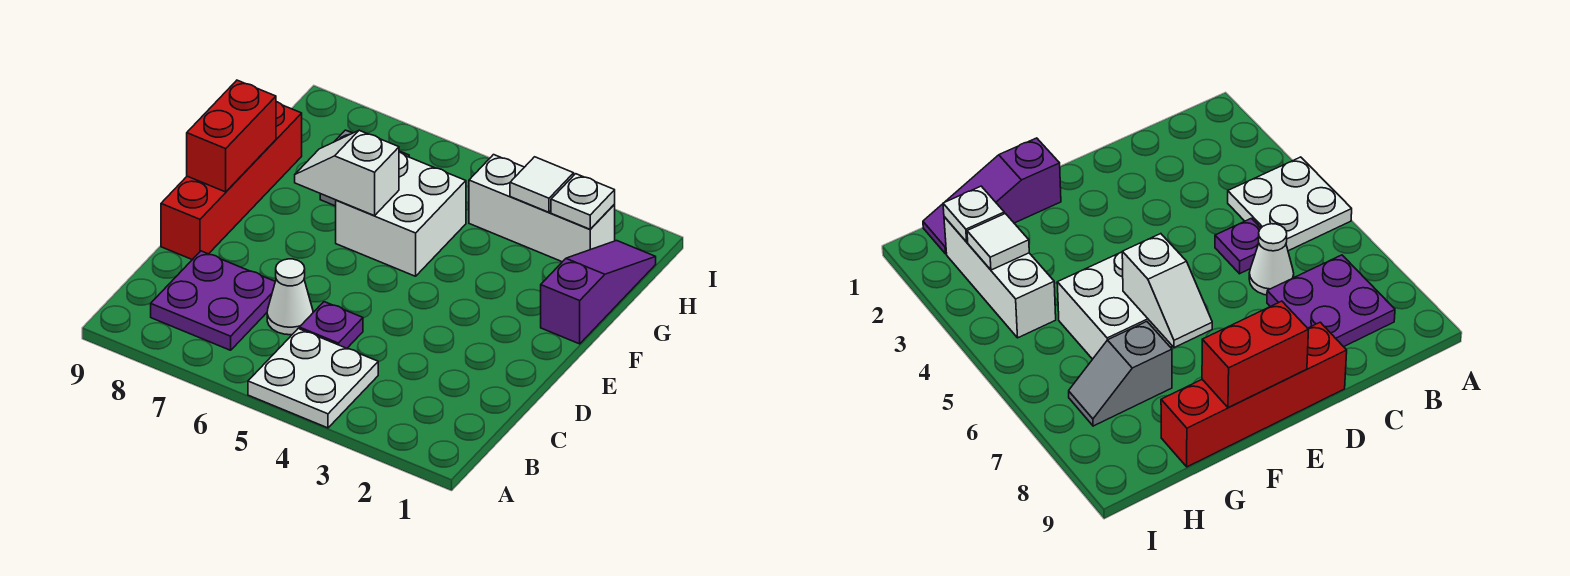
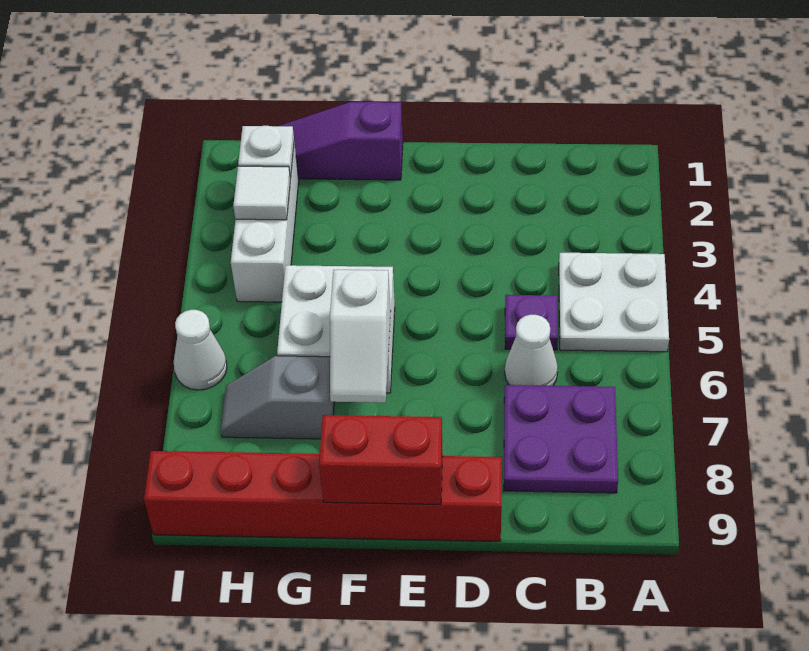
red brick D9:G9 level 1 -> red brick D9:I9 level 1
none -> white cone I6 level 1

